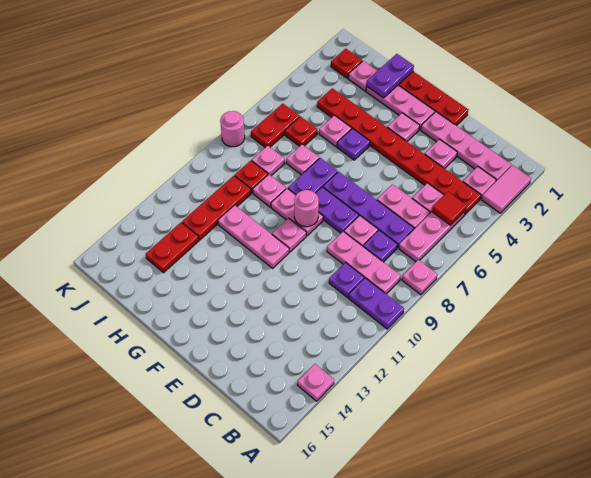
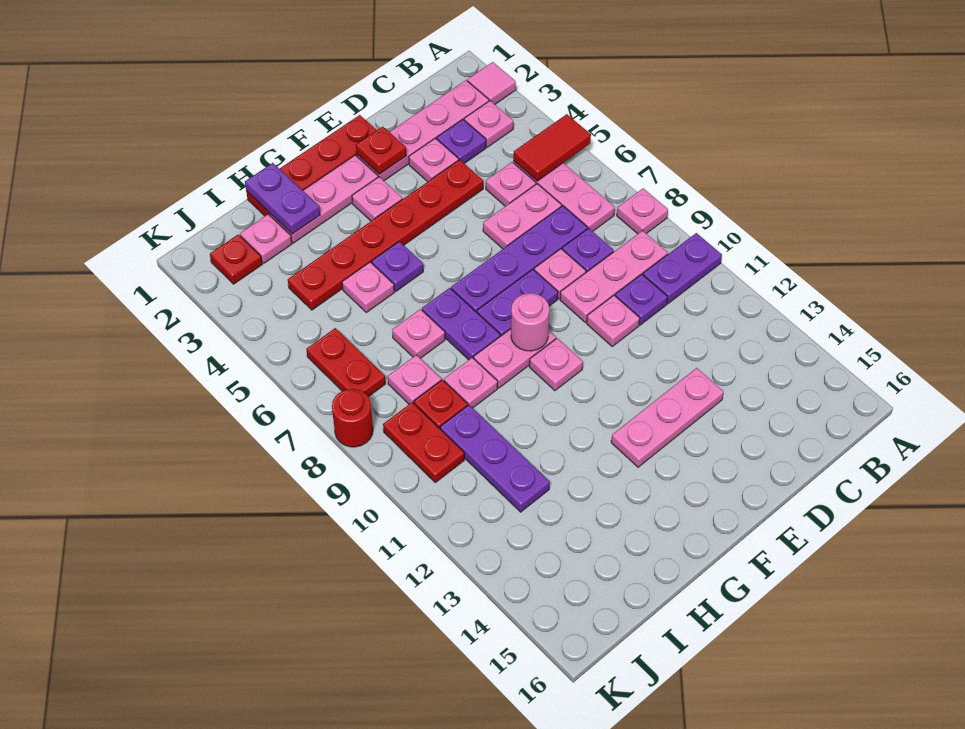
pink tile A2:A3 level 1 -> pink tile A2 level 1
pink plate A14 level 1 -> pink plate D10 level 1
red plate B4:I4 level 1 -> red plate D4:I4 level 1
red tile B5 level 2 -> red tile A5:B5 level 2
none -> purple plate C3 level 1
pink plate F11:H11 level 1 -> pink plate D13:F13 level 1
red plate I6 level 1 -> red plate E2 level 2
red plate I10:I12 level 1 -> purple plate I10:I12 level 1
red plate I13:I14 level 1 -> red plate J9:J10 level 1
pink round brick K8 level 1 -> red round brick K8 level 1

